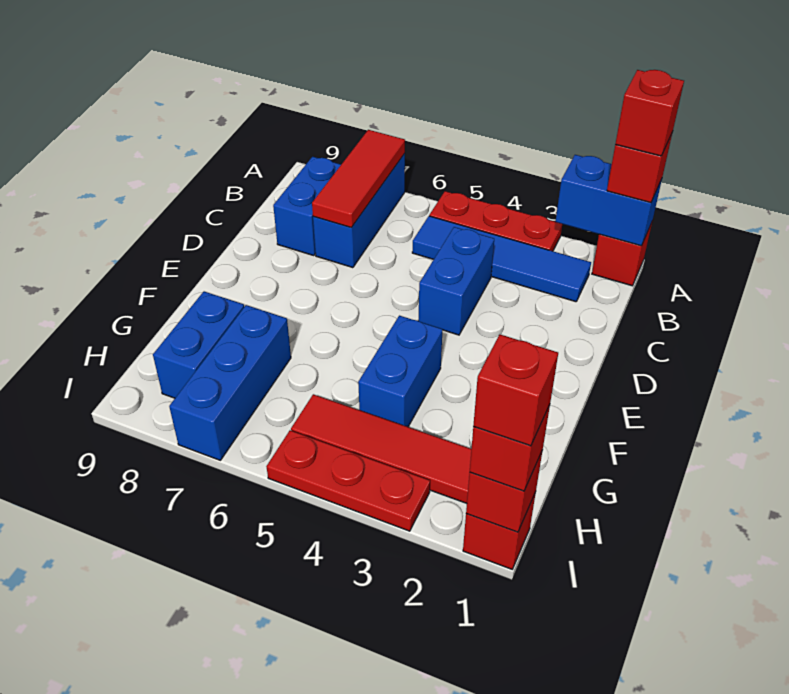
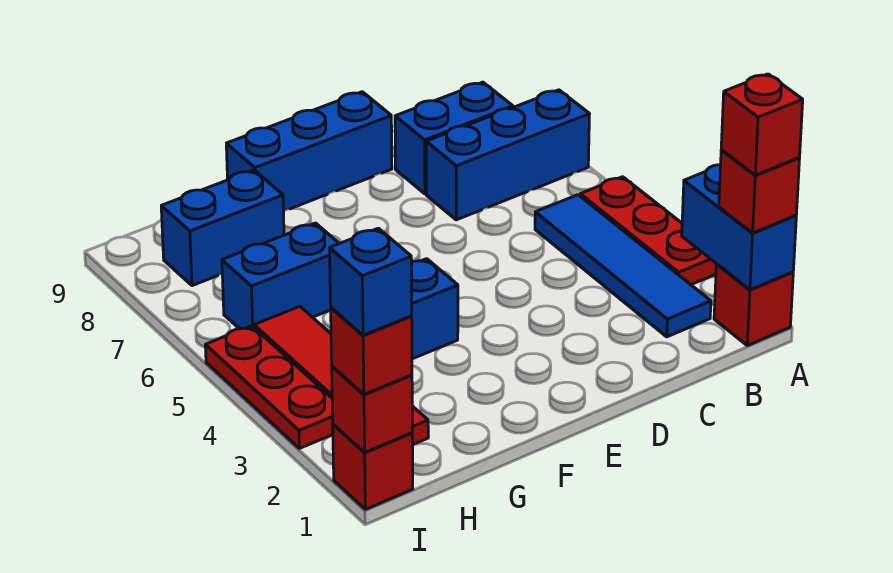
red tile A7:C7 level 2 -> none
blue brick C4:D4 level 1 -> blue brick G6:H6 level 1
blue brick G7:I7 level 1 -> blue brick D9:F9 level 1
red brick I1 level 4 -> blue brick I1 level 4

